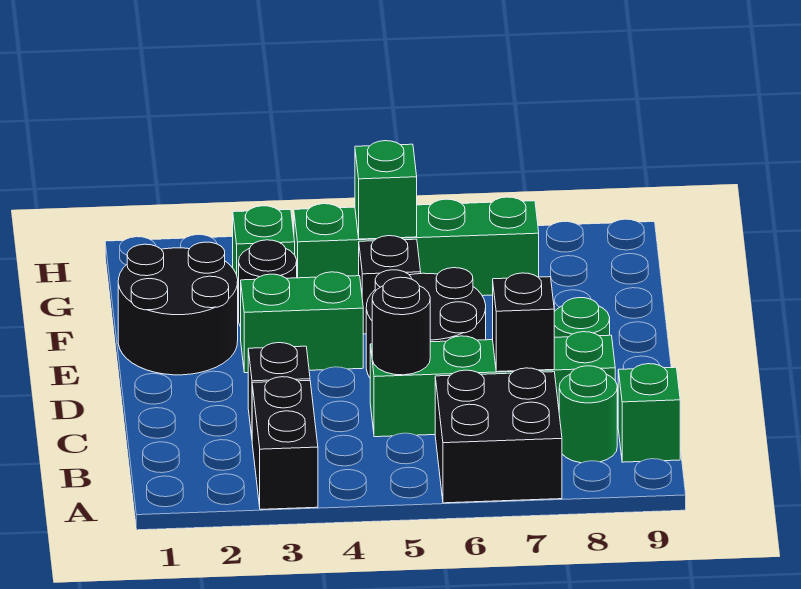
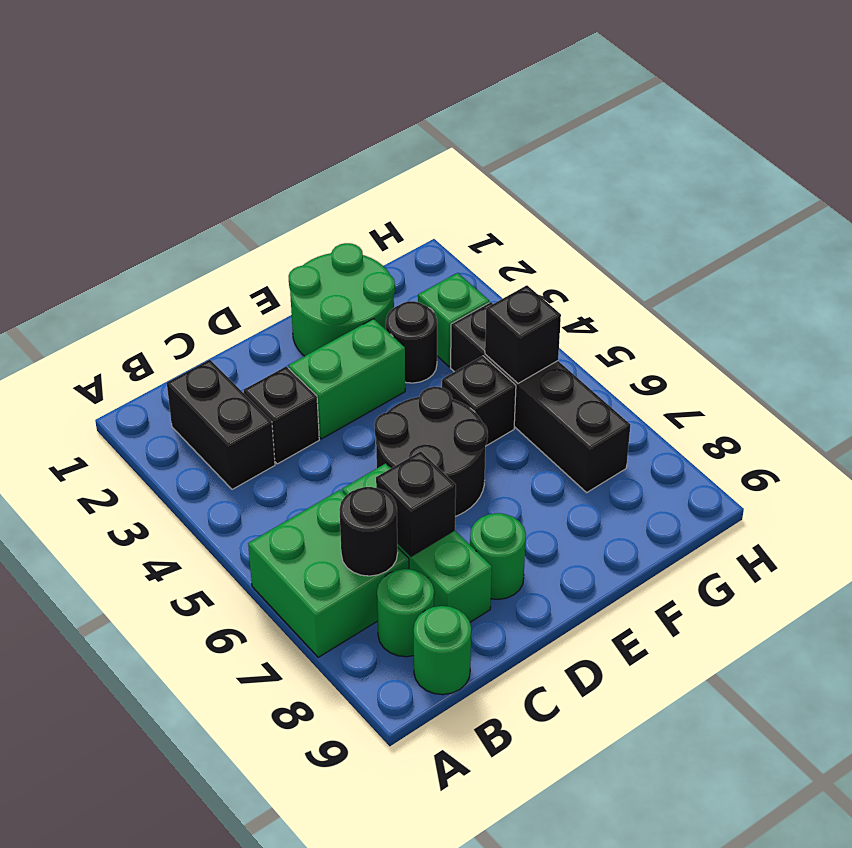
black brick A3:B3 level 1 -> black brick B2:B3 level 1
black brick A6:B7 level 1 -> green brick A6:B7 level 1
green brick B9 level 1 -> green round brick B9 level 1
green brick C5:C8 level 1 -> green brick C6:C8 level 1
black round brick C5 level 2 -> black round brick B7 level 2
black round brick E1:F2 level 1 -> green round brick E1:F2 level 1
green brick E3:E4 level 1 -> green brick D3:E3 level 1
green brick G4:G7 level 1 -> black brick G4:G7 level 1
green brick G5 level 2 -> black brick G5 level 2

